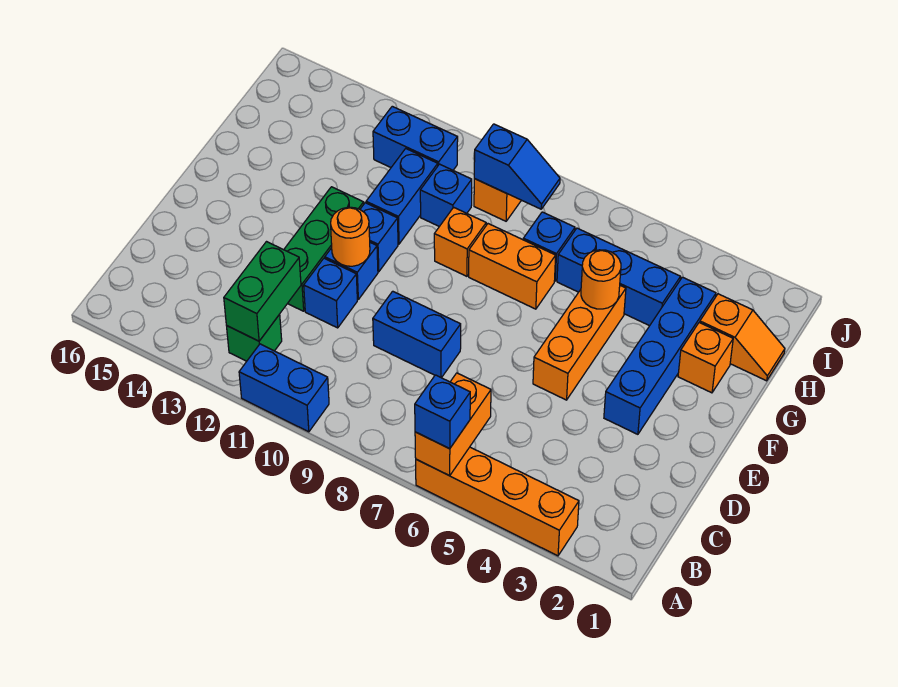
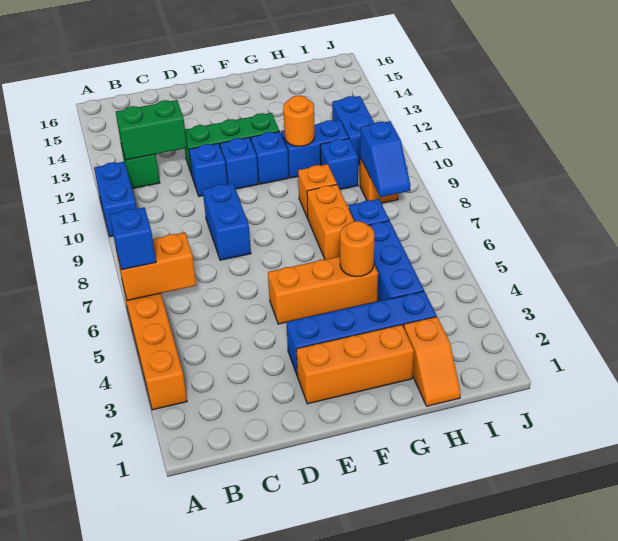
orange round brick E11 level 2 -> orange round brick G11 level 2
orange brick G2 level 1 -> orange brick E2:G2 level 1

